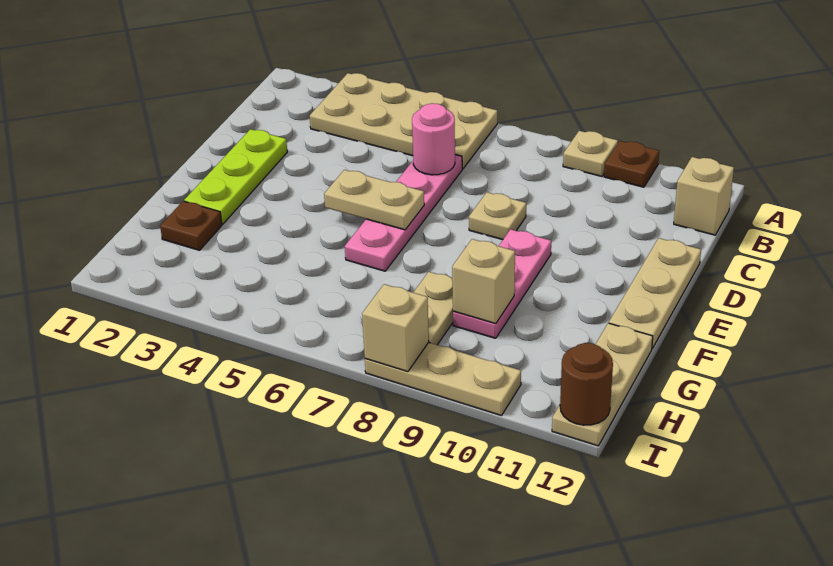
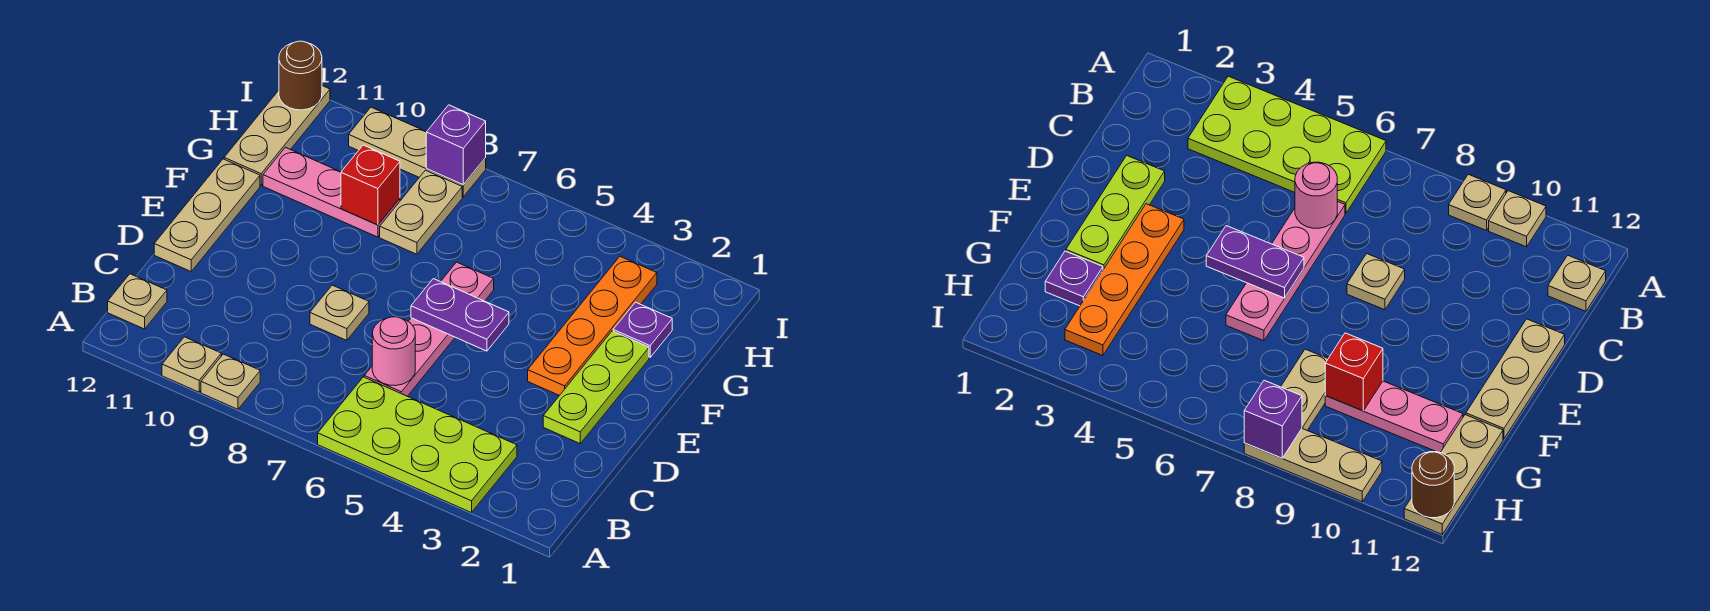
tan plate A3:B6 level 1 -> lime plate A3:B6 level 1
brown plate A10 level 1 -> tan plate A10 level 1
tan brick B12 level 1 -> tan plate B12 level 1
none -> orange plate E3:H3 level 1
tan plate E5:E6 level 2 -> purple plate E5:E6 level 2
pink plate E9:G9 level 1 -> pink plate G9:G11 level 1
brown plate G2 level 1 -> purple plate G2 level 1
tan brick G9 level 2 -> red brick G9 level 2
tan brick I8 level 2 -> purple brick I8 level 2

